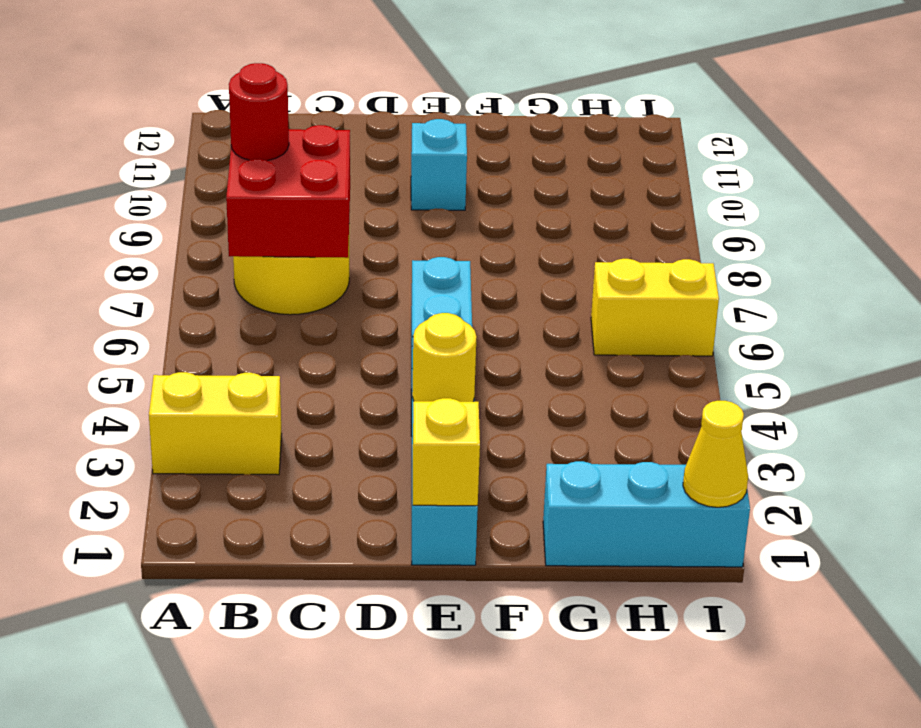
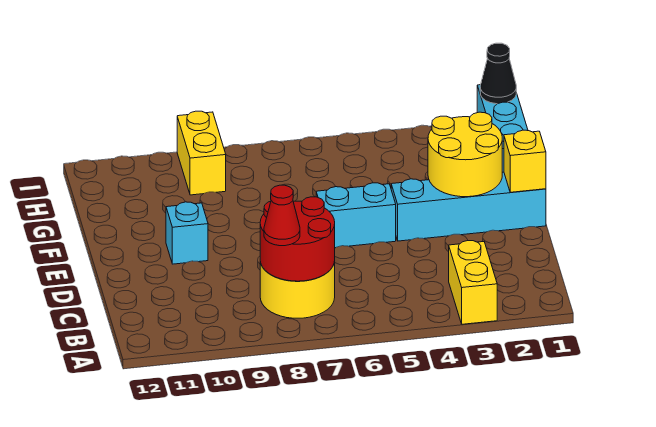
red brick B7:C8 level 2 -> red round brick B7:C8 level 2
red round brick B8 level 3 -> red cone B8 level 3
yellow round brick E3 level 2 -> yellow round brick E2:F3 level 2
yellow brick H6:I6 level 1 -> yellow brick H9:I9 level 1
yellow cone I1 level 2 -> black cone I1 level 2

